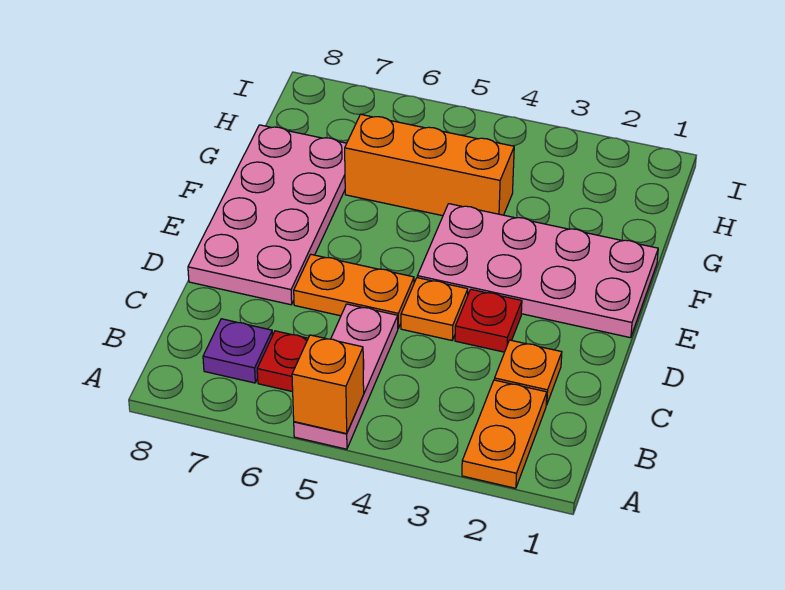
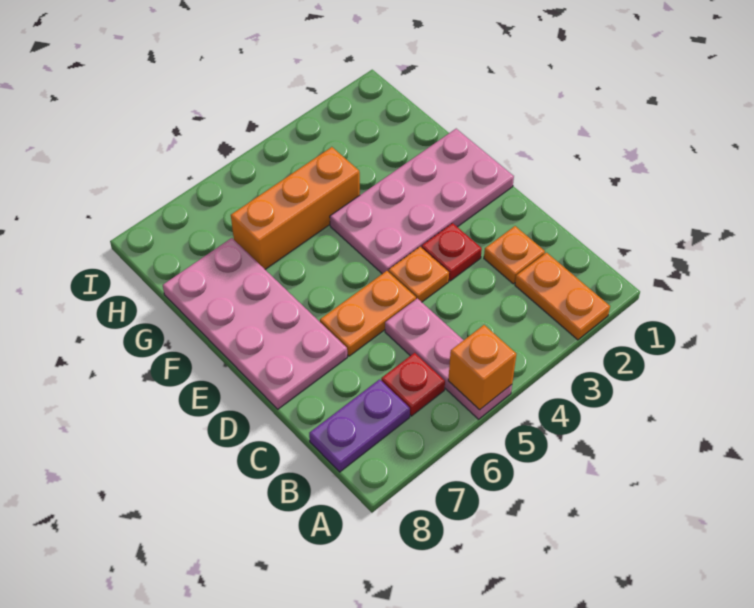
purple plate B7 level 1 -> purple plate B7:B8 level 1

